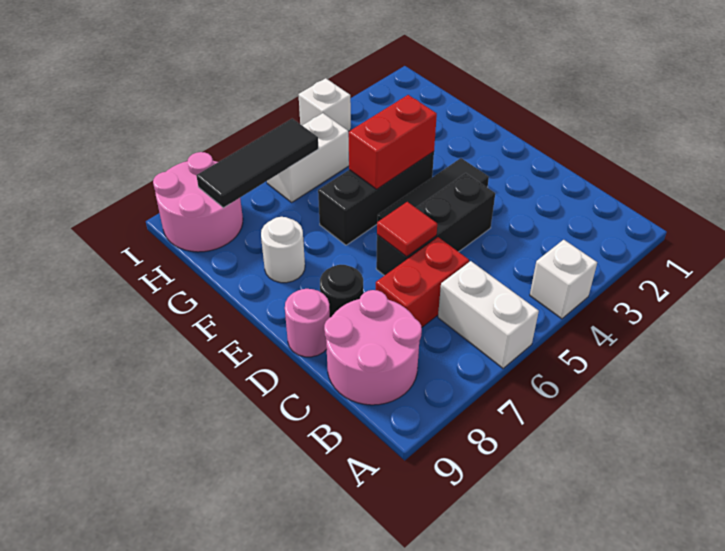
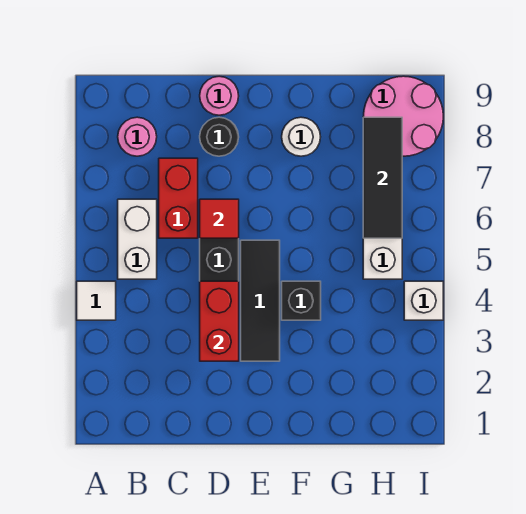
white brick A4 level 1 -> white tile A4 level 1
white brick A6:B6 level 1 -> white brick B5:B6 level 1
pink round brick B8:C9 level 1 -> pink round brick B8 level 1
black brick F4:F6 level 1 -> black brick F4 level 1
red brick F4:F5 level 2 -> red brick D3:D4 level 2

